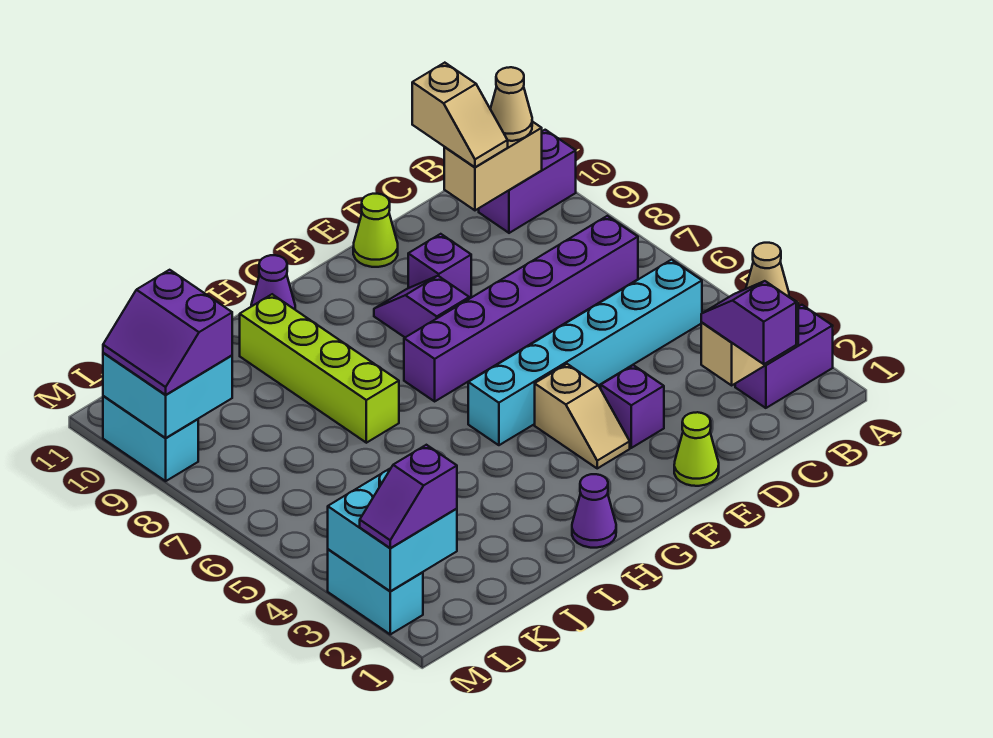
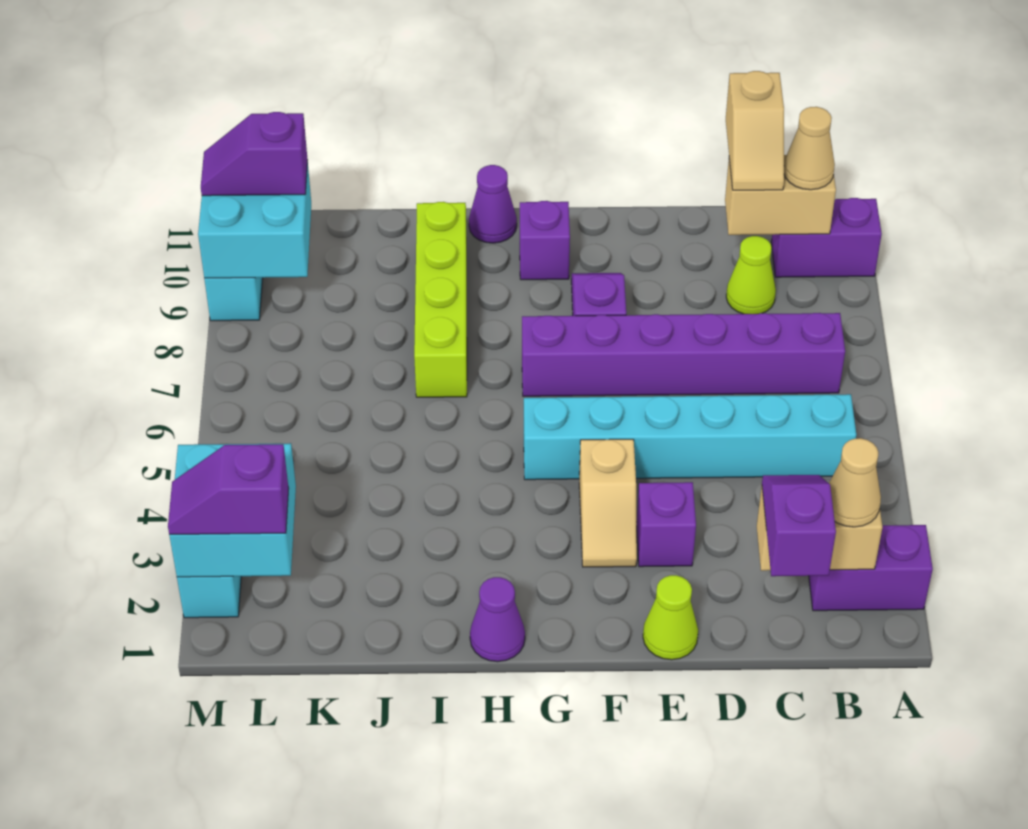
purple brick E9 level 1 -> purple brick G10 level 1
lime cone E11 level 1 -> lime cone C9 level 1
purple slope L9:M10 level 3 top L -> purple slope L10:M10 level 3 top L

